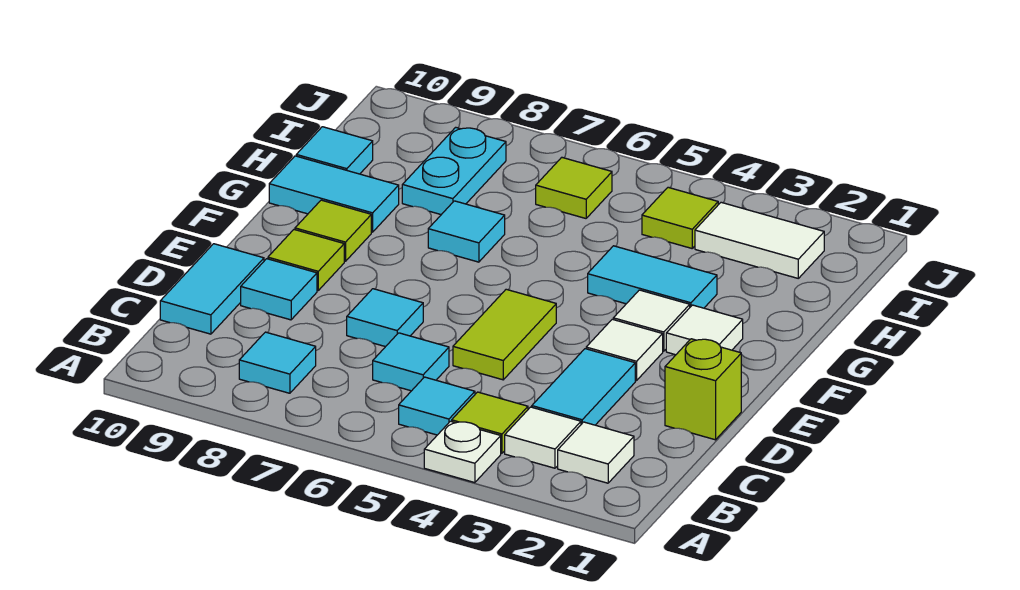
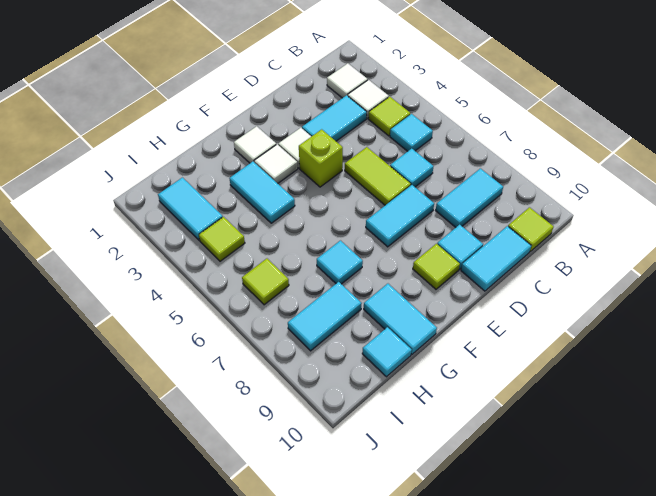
white plate A4 level 1 -> none
cyan tile B8 level 1 -> cyan tile B8:C8 level 1
lime brick D1 level 1 -> lime brick E4 level 1
lime tile D5:E5 level 1 -> lime tile D5:D6 level 1
cyan tile D7 level 1 -> cyan tile D7:E7 level 1
lime tile F9 level 1 -> lime tile B10 level 1
cyan plate H8:I8 level 1 -> cyan tile H8:I8 level 1
white tile I2:I3 level 1 -> cyan tile I2:I3 level 1

